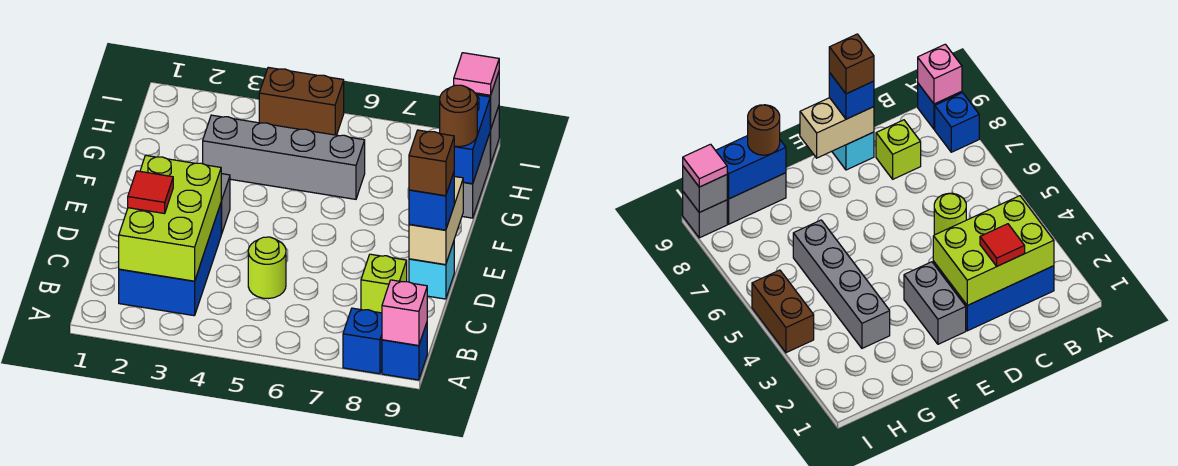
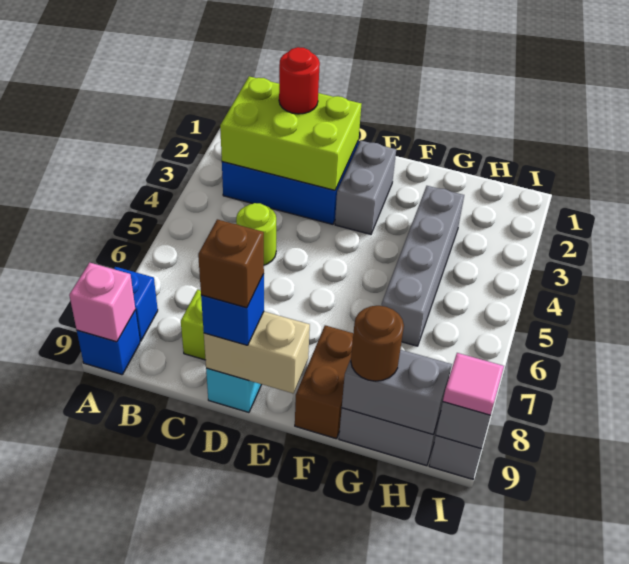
red tile C2 level 3 -> red round brick C2 level 3
blue brick G9:H9 level 2 -> grey brick G9:H9 level 2
brown brick I4:I5 level 1 -> brown brick F8:F9 level 1

